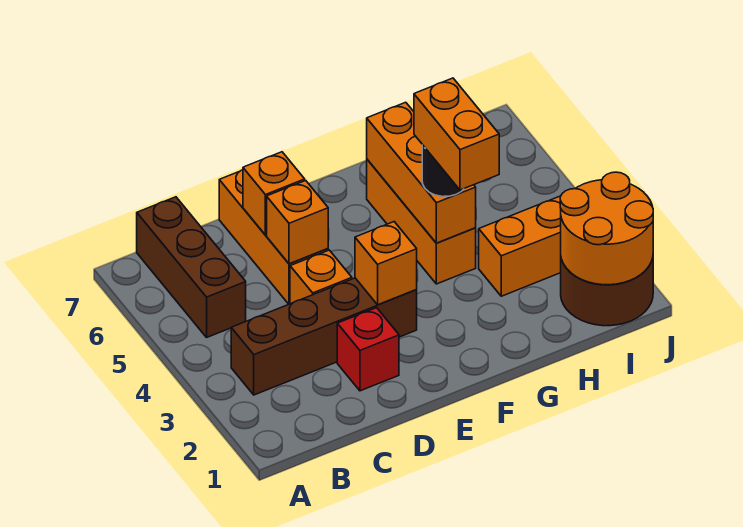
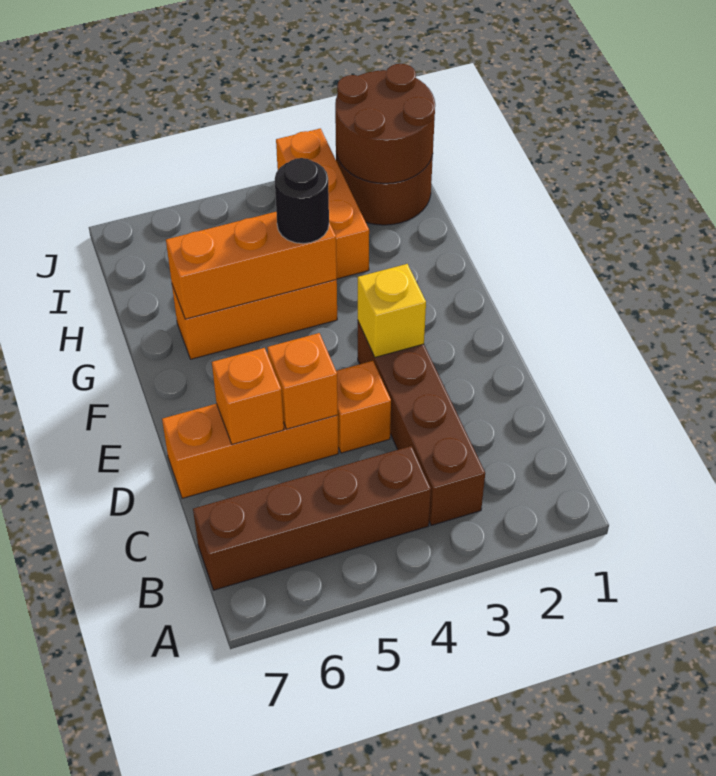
brown brick B5:B7 level 1 -> brown brick B4:B7 level 1
red brick D2 level 1 -> none
orange brick E3 level 2 -> yellow brick E3 level 2
orange brick G3:G4 level 4 -> none
orange round brick I1:J2 level 2 -> brown round brick I1:J2 level 2

